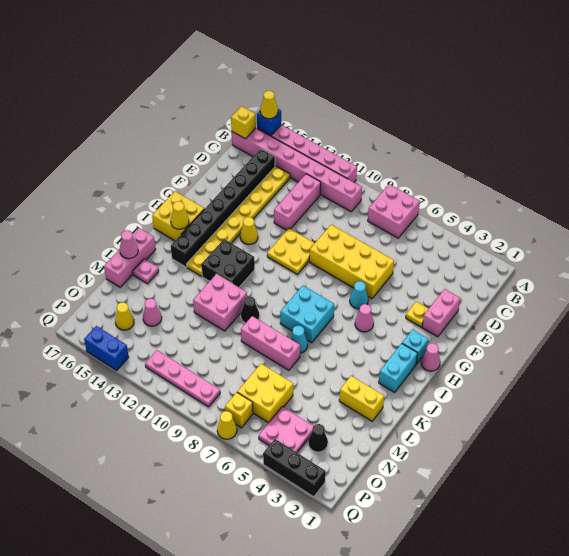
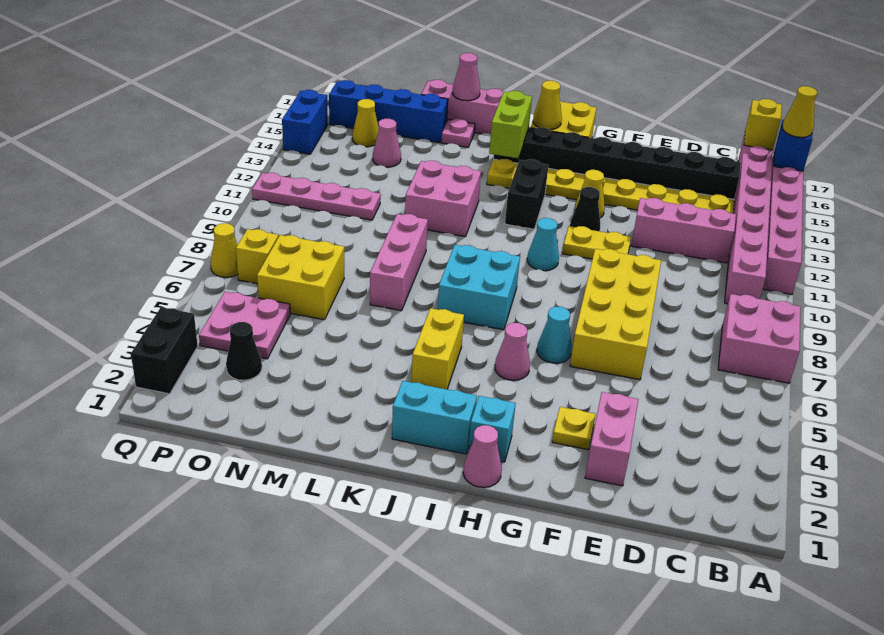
pink brick E2:F2 level 1 -> pink brick E2:E3 level 1
yellow plate F10:G11 level 1 -> yellow plate F11:G11 level 1
black brick I12:J13 level 1 -> black brick I12:I13 level 1
none -> lime brick J14:J15 level 2
cyan cone K7 level 1 -> cyan cone H10 level 1
black cone K10 level 1 -> black cone G12 level 1
yellow brick L2:L3 level 1 -> yellow brick J4:J5 level 1
none -> blue brick M16:P16 level 1
pink plate P9:P12 level 1 -> pink plate N11:Q11 level 1
black brick Q2:Q4 level 1 -> black brick Q2:Q3 level 1

